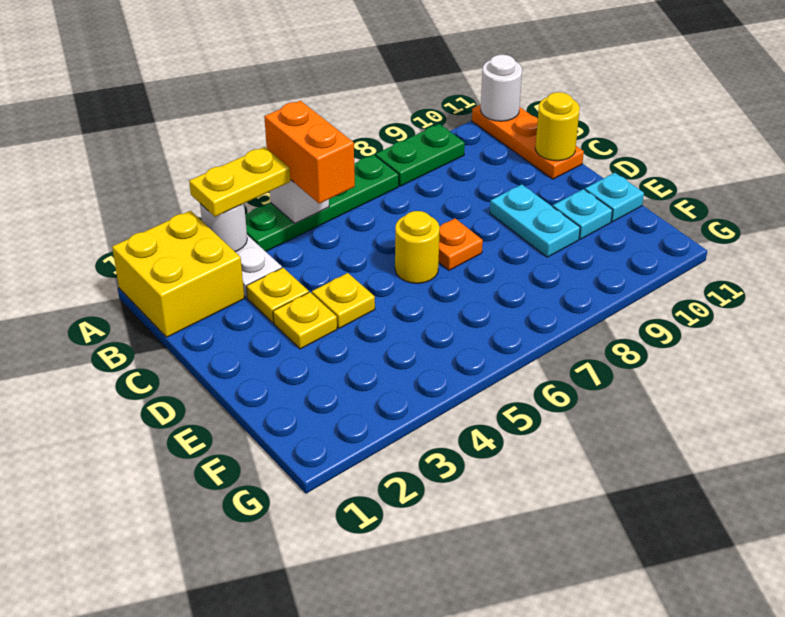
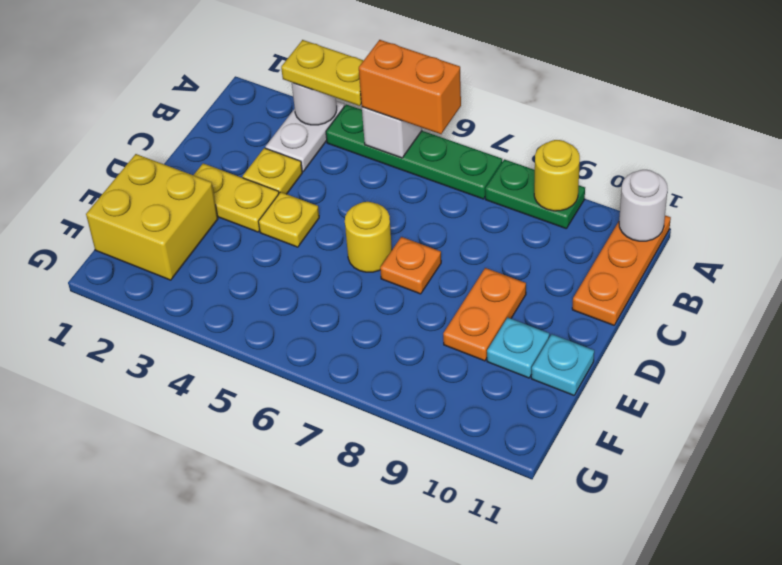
yellow brick A1:B2 level 1 -> yellow brick E1:F2 level 1
orange brick A5:B5 level 3 -> orange brick A5:A6 level 3
yellow round brick C11 level 2 -> yellow round brick A9 level 2
yellow plate D3 level 1 -> yellow plate D2:D3 level 1
cyan plate D9:E9 level 1 -> orange plate D9:E9 level 1

